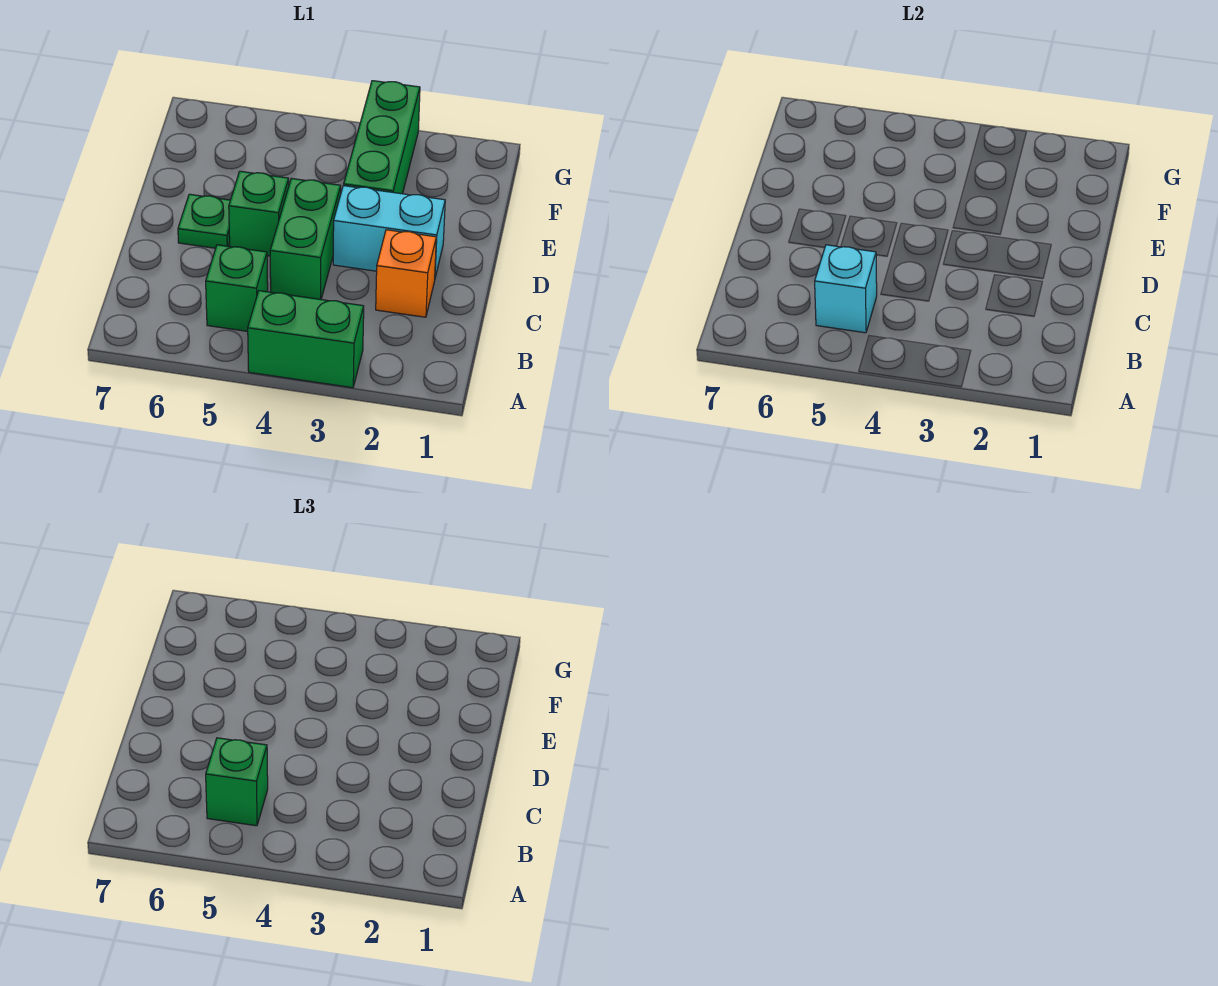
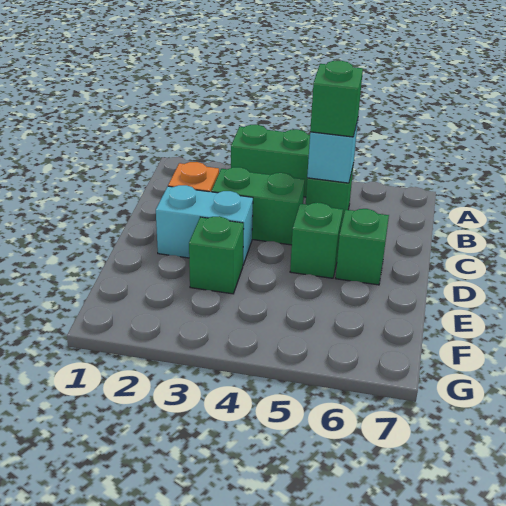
green brick C4:D4 level 1 -> green brick C3:C4 level 1
green plate D6 level 1 -> green brick D6 level 1
green brick E3:G3 level 1 -> green brick E3 level 1

